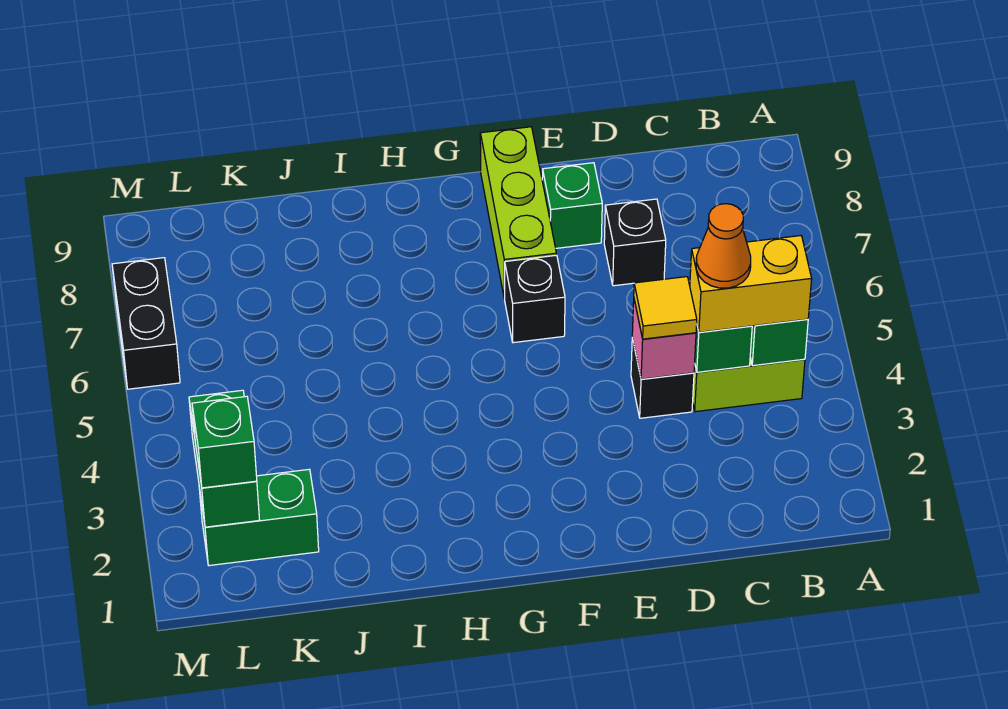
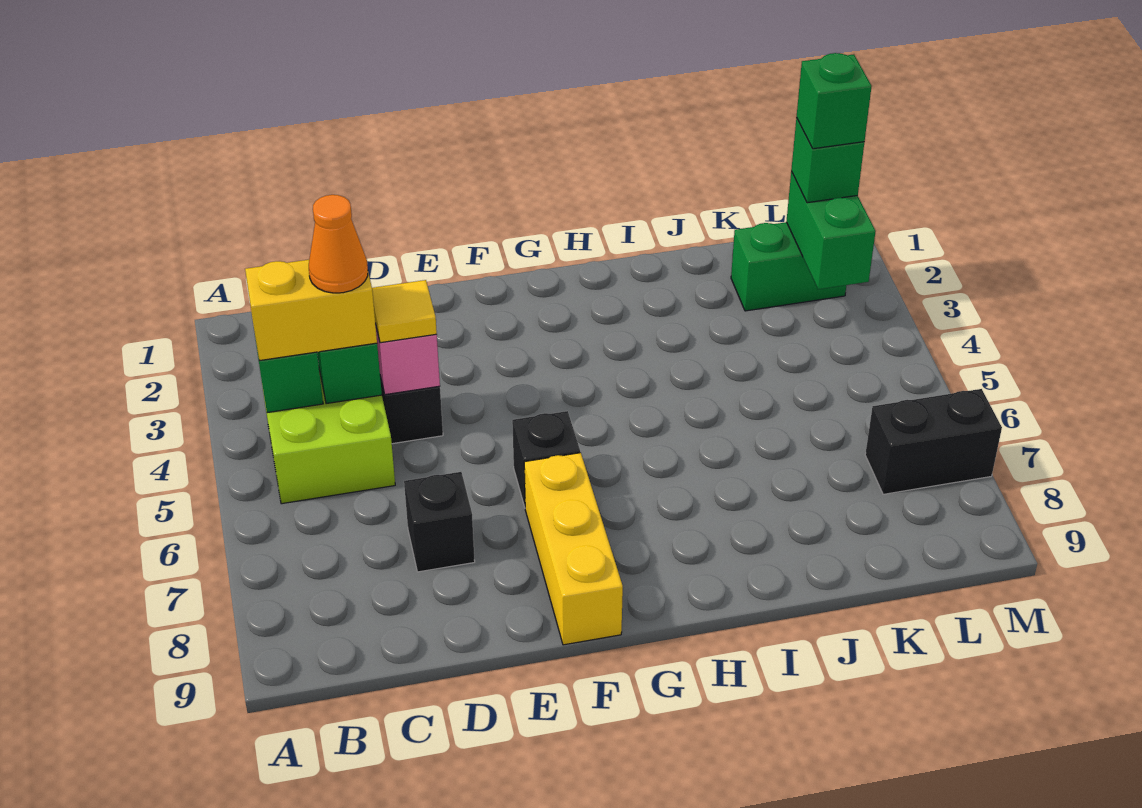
green brick E8 level 1 -> green brick L2 level 4
lime brick F7:F9 level 1 -> yellow brick F7:F9 level 1
black brick M6:M7 level 1 -> black brick L7:M7 level 1

